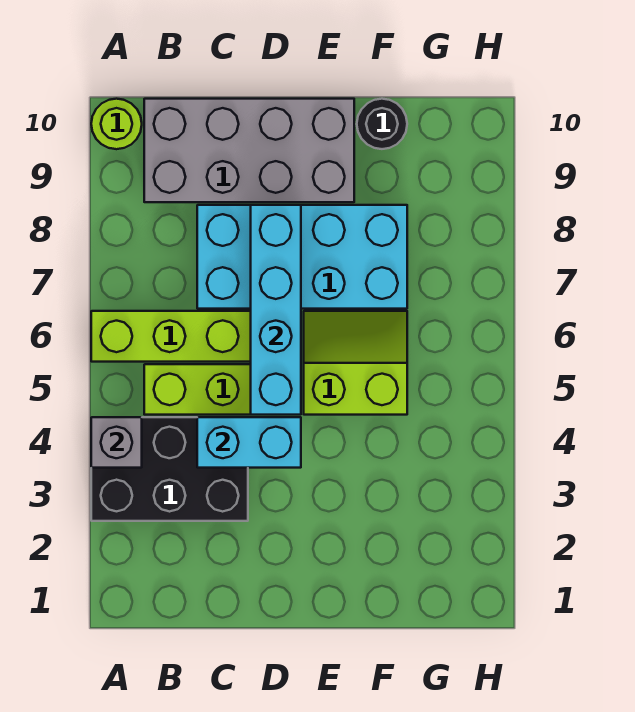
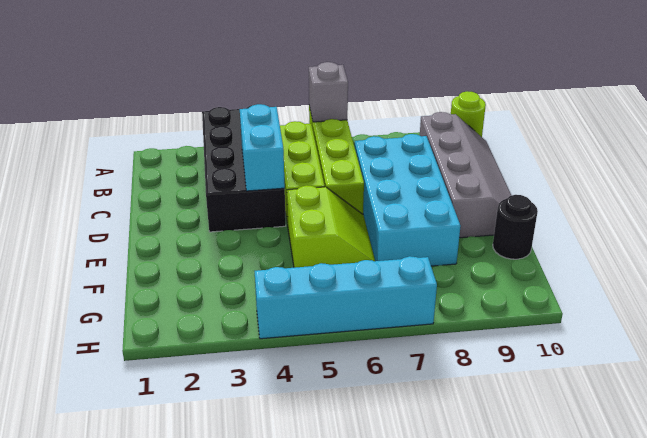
black brick A3:C4 level 1 -> black brick A3:D4 level 1
grey brick A4 level 2 -> grey brick A6 level 2
grey brick B9:E10 level 1 -> grey slope B9:E10 level 1 top 9
cyan brick D5:D8 level 2 -> cyan brick H4:H7 level 1

